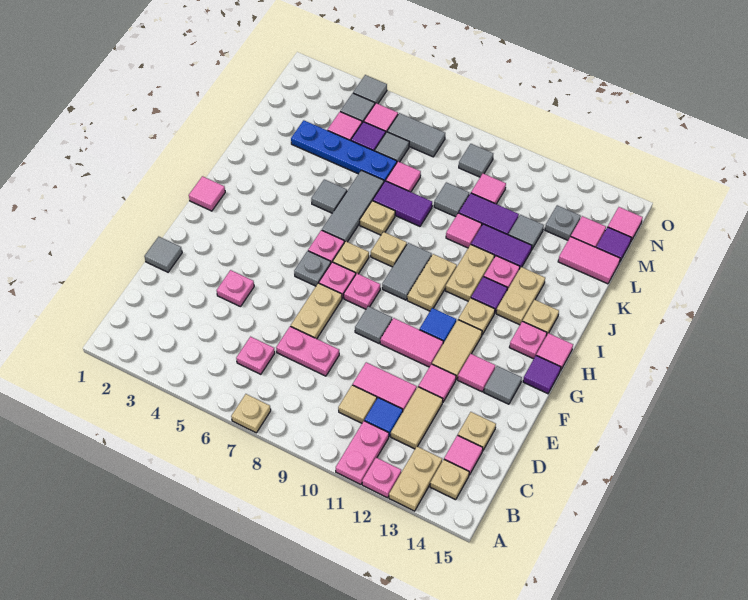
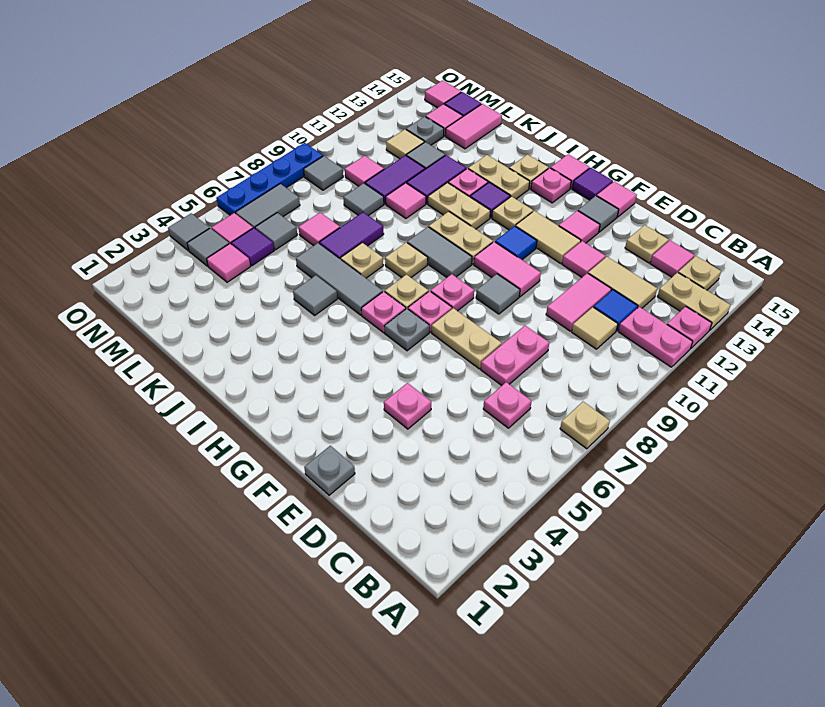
grey tile E1 level 1 -> grey plate E1 level 1
pink tile F10:F11 level 1 -> pink tile F10:G10 level 1
pink tile H1 level 1 -> pink tile F15 level 1
blue plate L3:L6 level 1 -> blue plate O6:O9 level 1
none -> tan tile M12 level 1

